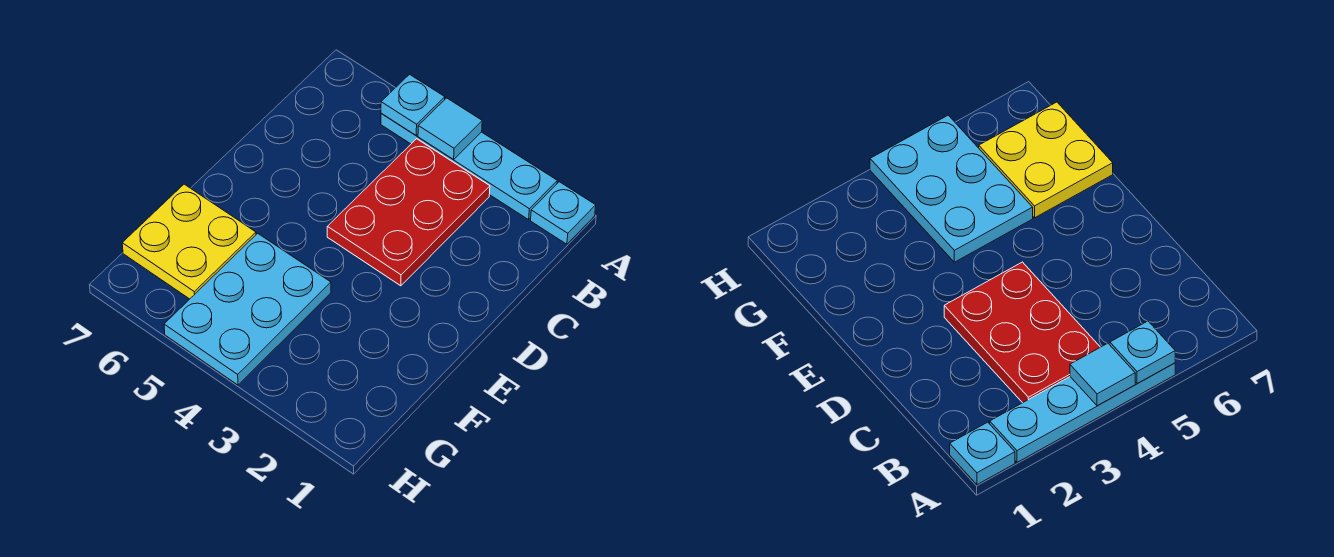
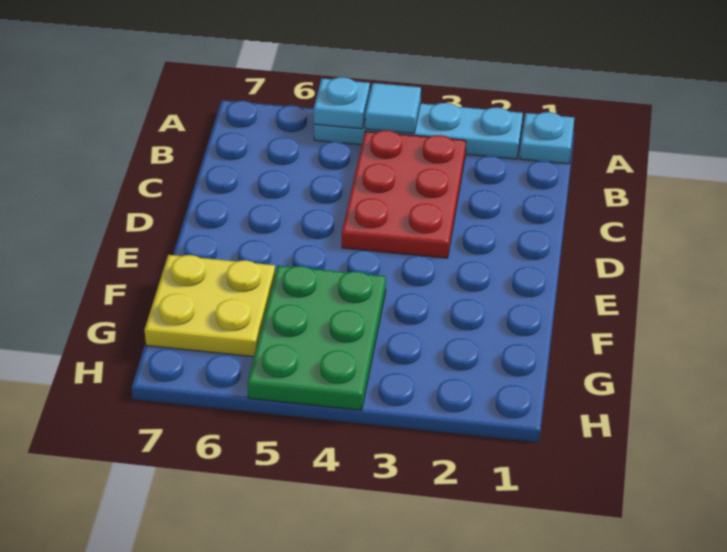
cyan plate F4:H5 level 1 -> green plate F4:H5 level 1

